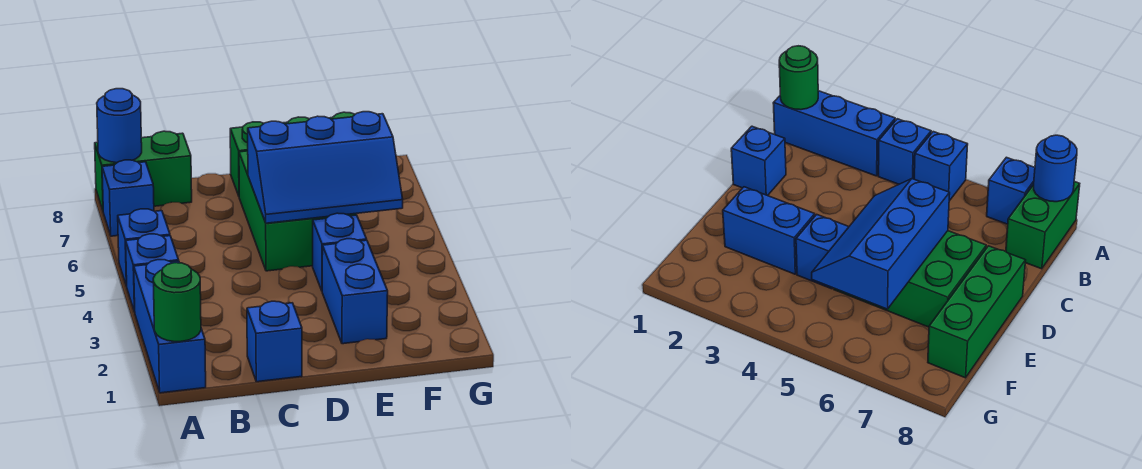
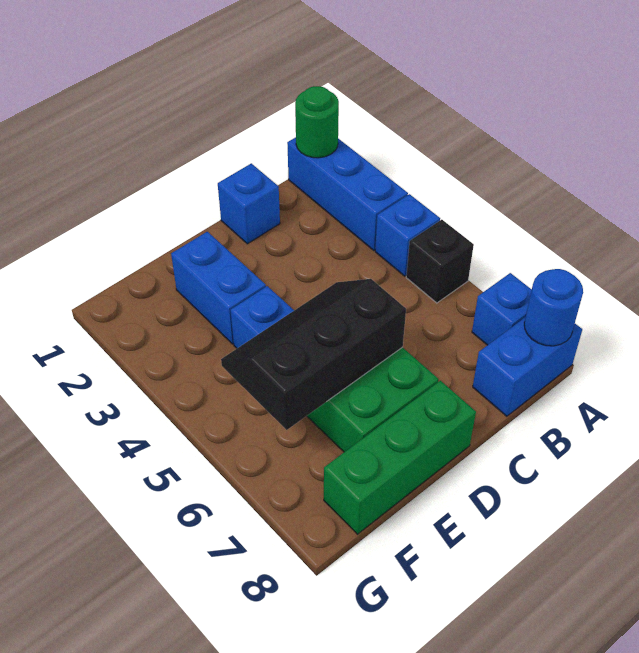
blue brick A5 level 1 -> black brick A5 level 1
green brick A8:B8 level 1 -> blue brick A8:B8 level 1
blue slope D5:F6 level 2 top 6 -> black slope D5:F6 level 2 top 6

